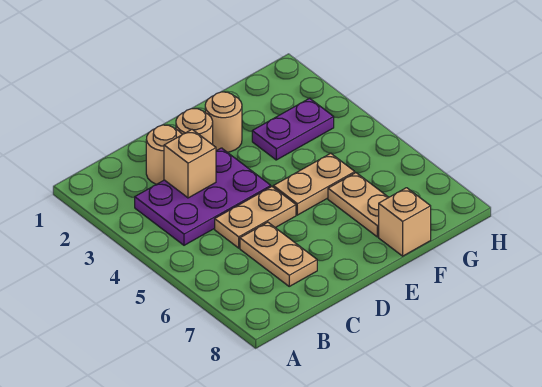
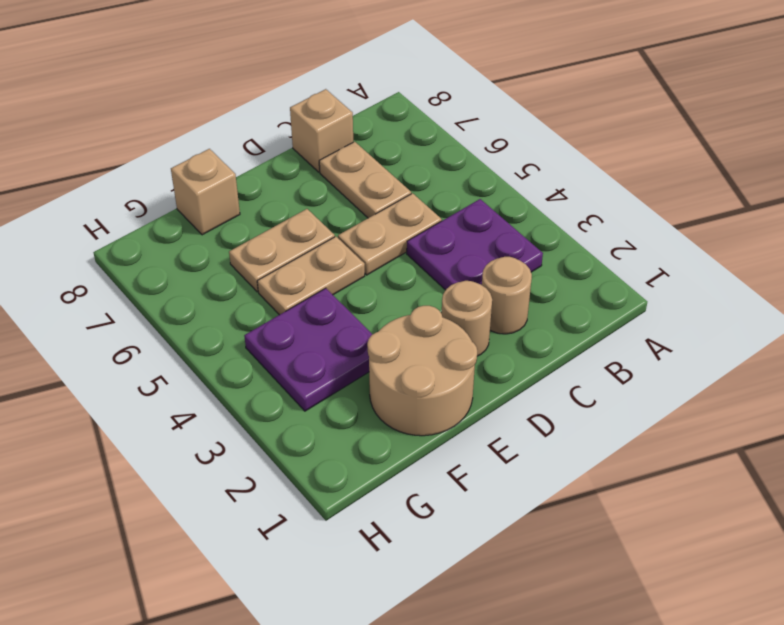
purple plate B3:D4 level 1 -> purple plate B3:C4 level 1
tan brick C3 level 2 -> tan brick C8 level 1
tan round brick E2 level 1 -> tan round brick E1:F2 level 1
purple plate F3:G3 level 1 -> purple plate F3:G4 level 1
tan plate F6:F7 level 1 -> tan plate E6:F6 level 1

